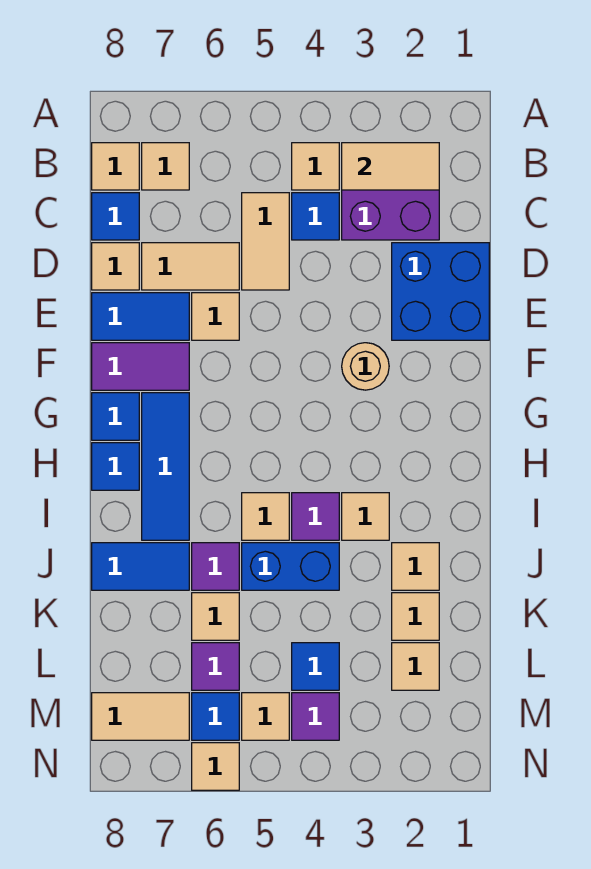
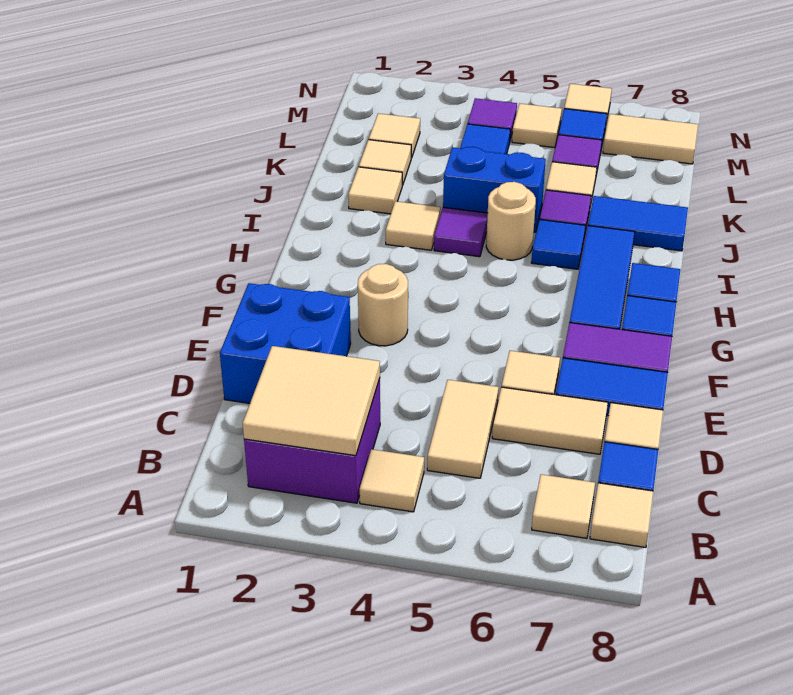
tan tile B2:B3 level 2 -> tan tile B2:C3 level 2
blue tile C4 level 1 -> blue tile I6 level 1
tan tile I5 level 1 -> tan round brick I5 level 1

